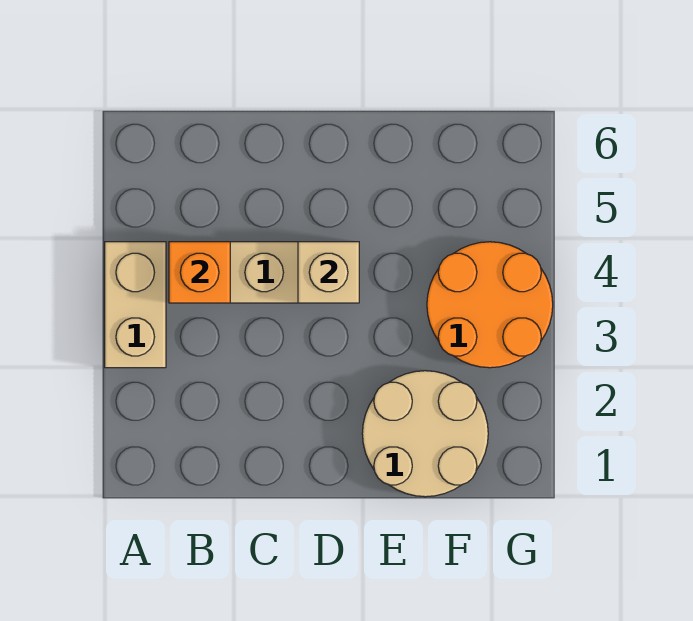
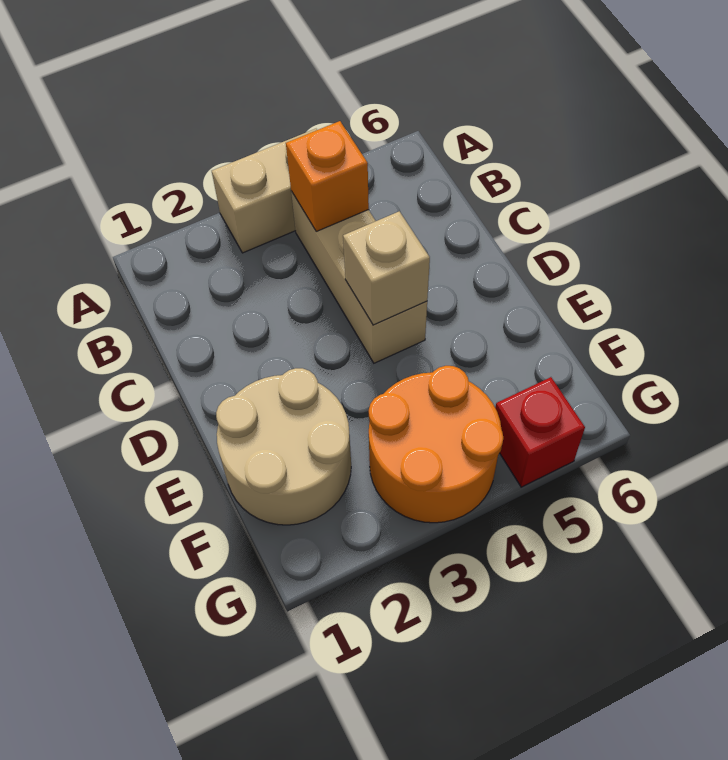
none -> red brick G5 level 1

